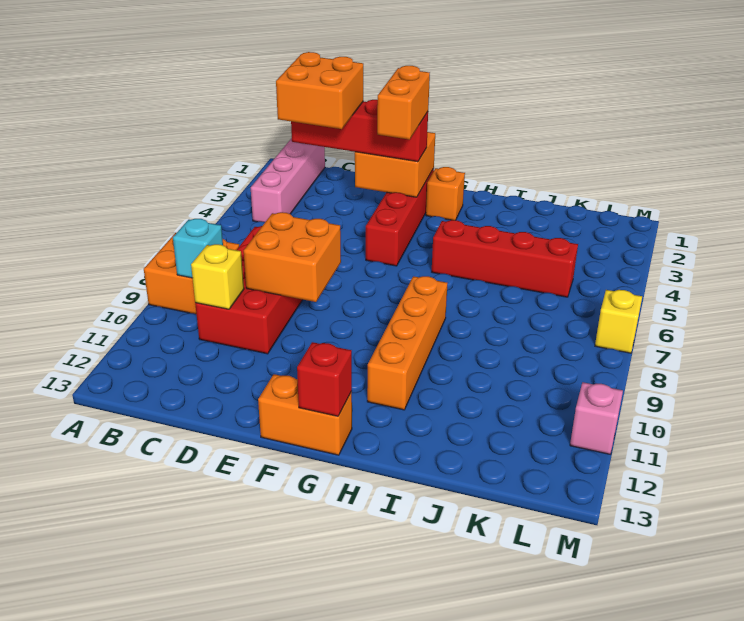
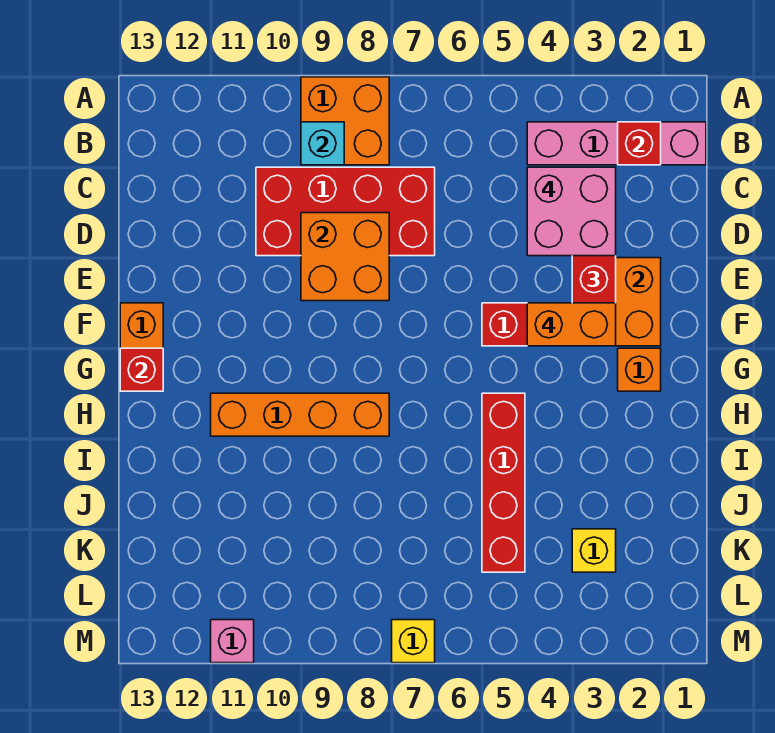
none -> red brick B2 level 2
orange brick C3:D4 level 4 -> pink brick C3:D4 level 4
yellow brick C10 level 2 -> yellow brick K3 level 1

